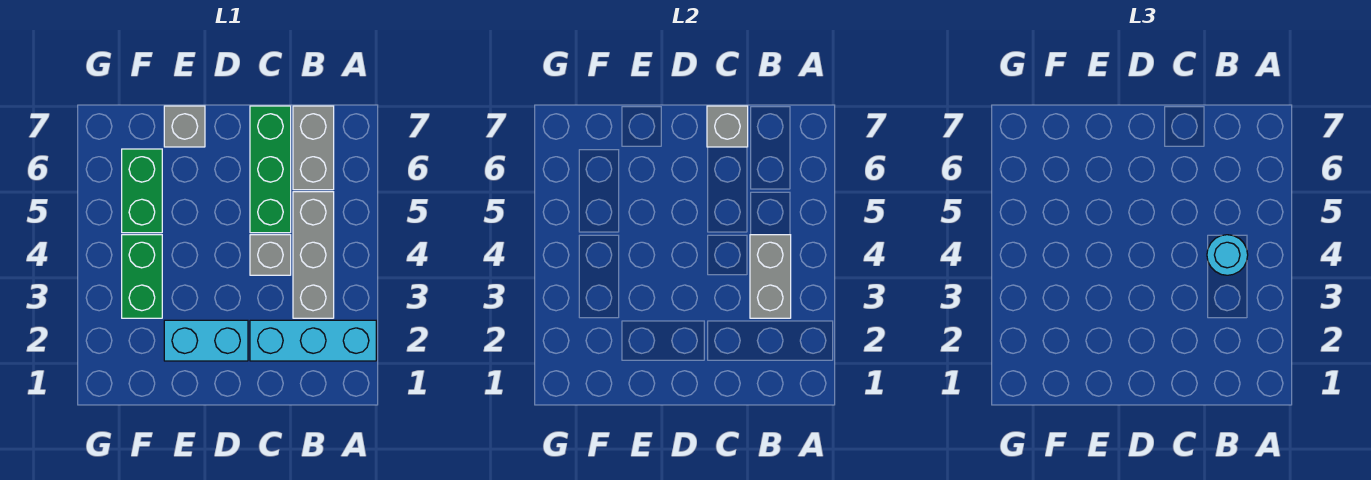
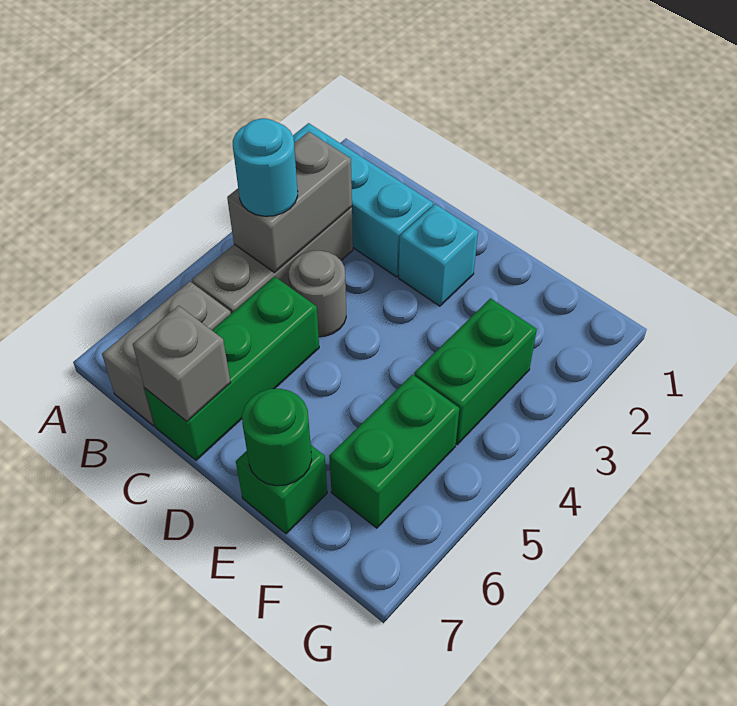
grey brick C4 level 1 -> grey round brick C4 level 1
cyan brick D2:E2 level 1 -> cyan brick D2 level 1
grey brick E7 level 1 -> green brick E7 level 1
none -> green round brick E7 level 2

